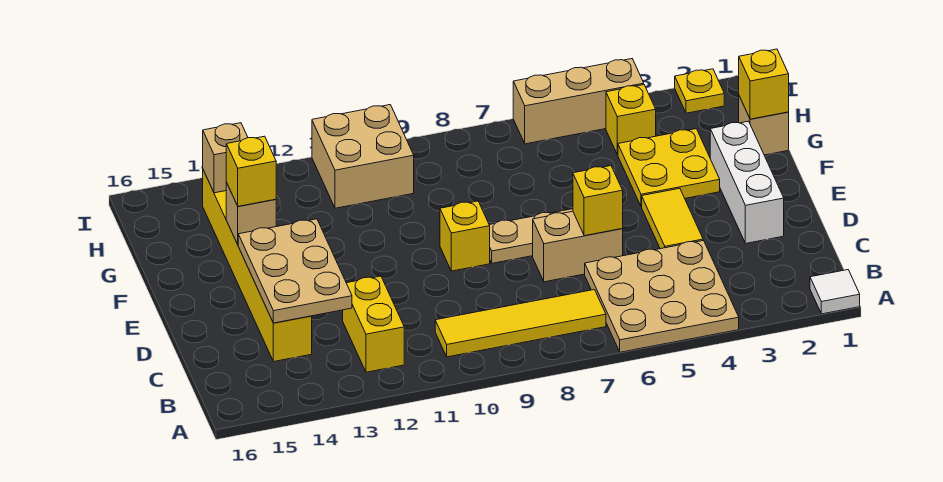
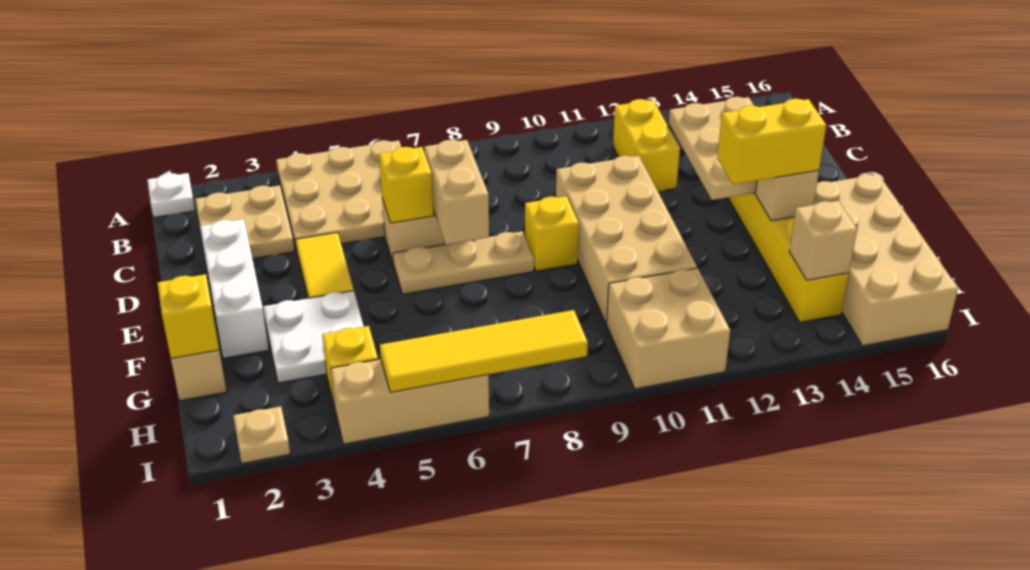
white tile A1 level 1 -> white plate A1 level 1
none -> tan plate B2:C3 level 1
yellow tile B7:B10 level 1 -> yellow tile I5:I8 level 2
none -> tan brick D7:E7 level 2
none -> tan brick D10:G11 level 1
yellow plate F3:G4 level 1 -> white plate F3:G4 level 1
yellow brick F14 level 3 -> yellow brick F13:F14 level 3
none -> tan brick F15:I16 level 1
yellow plate I2 level 1 -> tan plate I2 level 1

